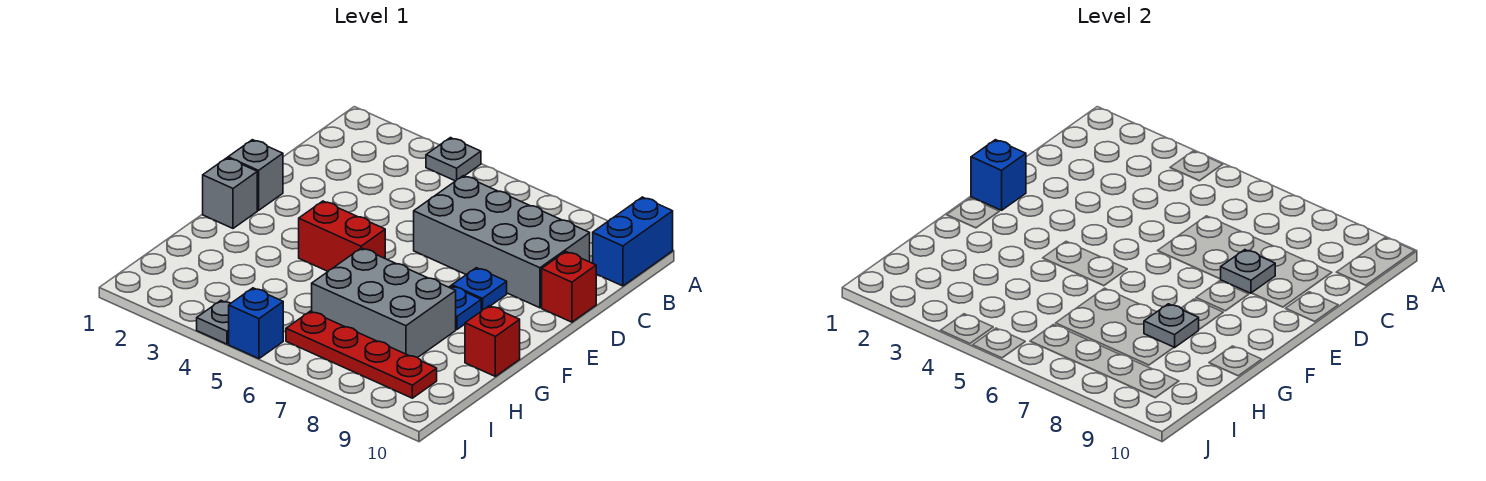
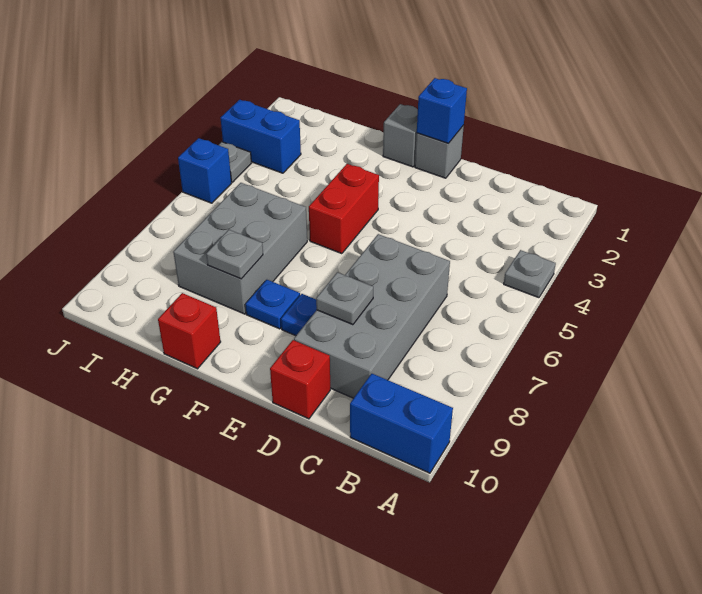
none -> blue brick I3:J3 level 1
red plate I6:I9 level 1 -> none

